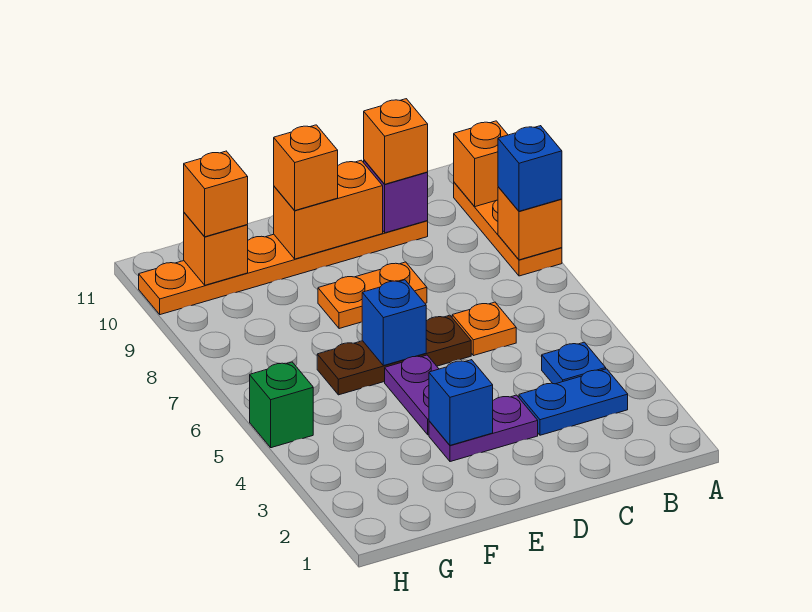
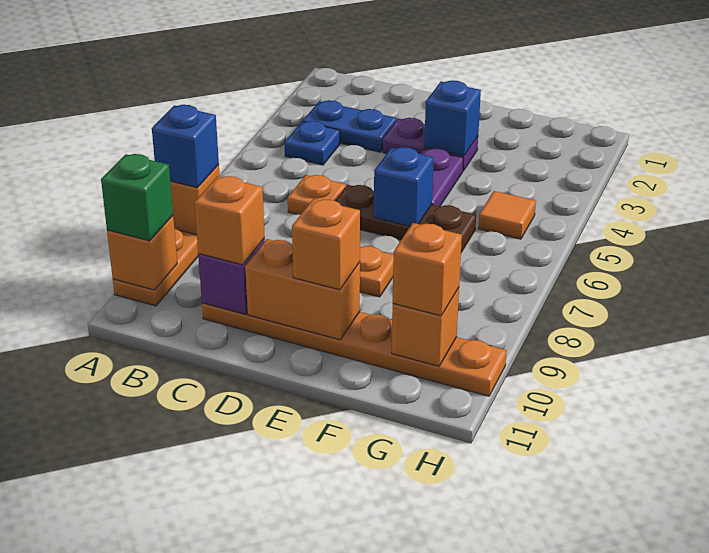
none -> orange tile G5 level 1
green brick H5 level 1 -> green brick A10 level 3

